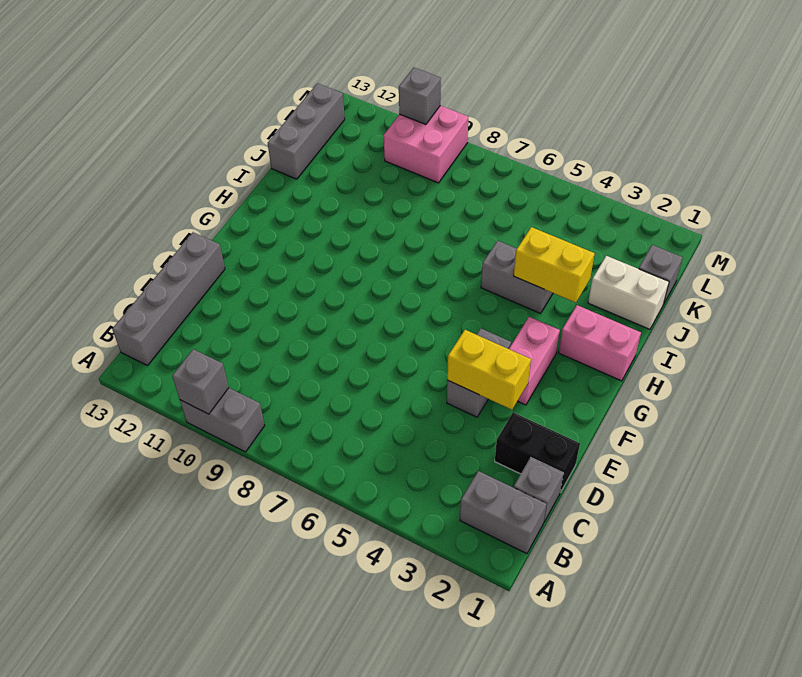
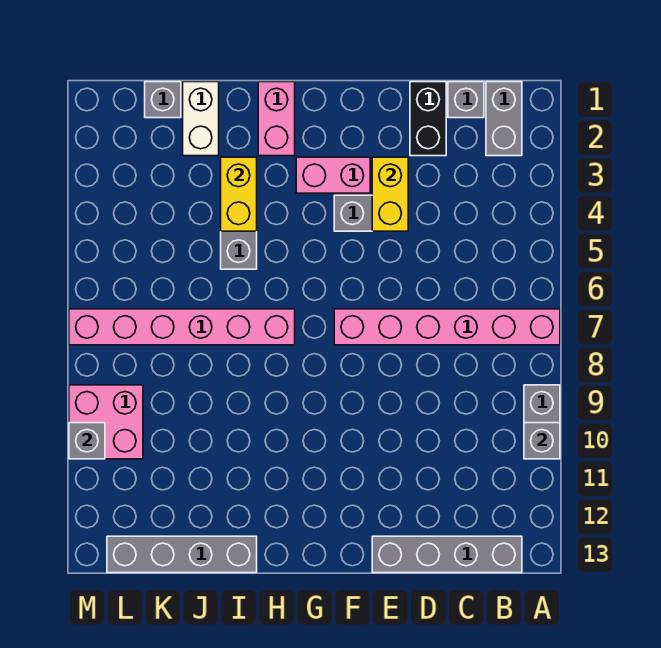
none -> pink brick A7:F7 level 1
none -> pink brick H7:M7 level 1
grey brick J13:L13 level 1 -> grey brick I13:L13 level 1

